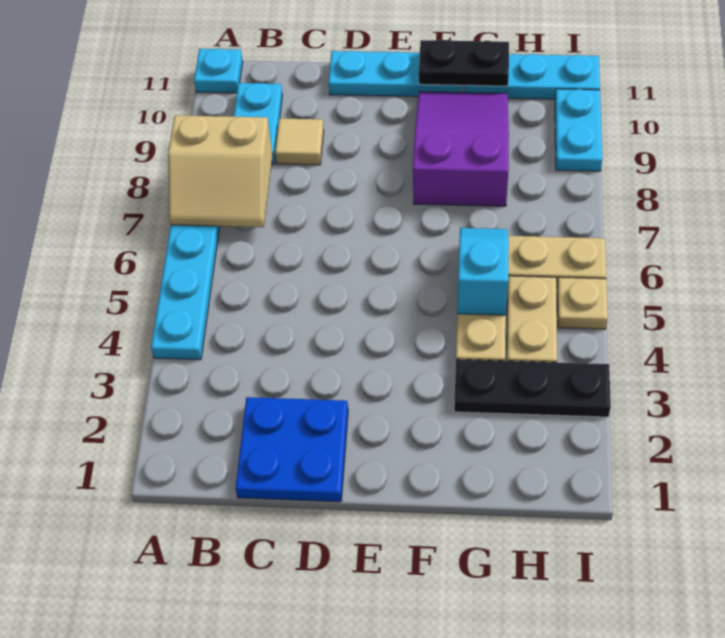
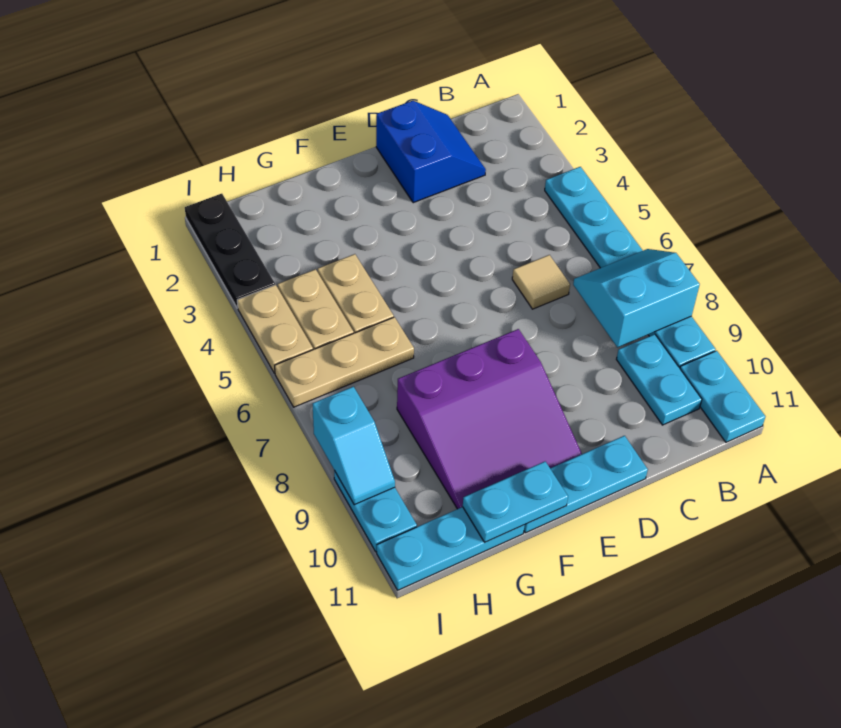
tan slope A7:B8 level 2 top 8 -> cyan slope A7:B8 level 2 top 8
cyan plate A11 level 1 -> cyan plate A10:A11 level 1
blue plate C1:D2 level 1 -> blue slope C1:D2 level 1 top D
tan tile C9 level 1 -> tan tile C6 level 1
purple slope F8:G10 level 1 top 8 -> purple slope E8:G10 level 1 top 8
black plate F11:G11 level 2 -> cyan plate F11:G11 level 2
black plate G3:I3 level 1 -> black plate I1:I3 level 1
cyan slope G5:G6 level 2 top 5 -> cyan slope I8:I9 level 2 top 8
tan plate I5 level 1 -> tan plate I4:I5 level 1

